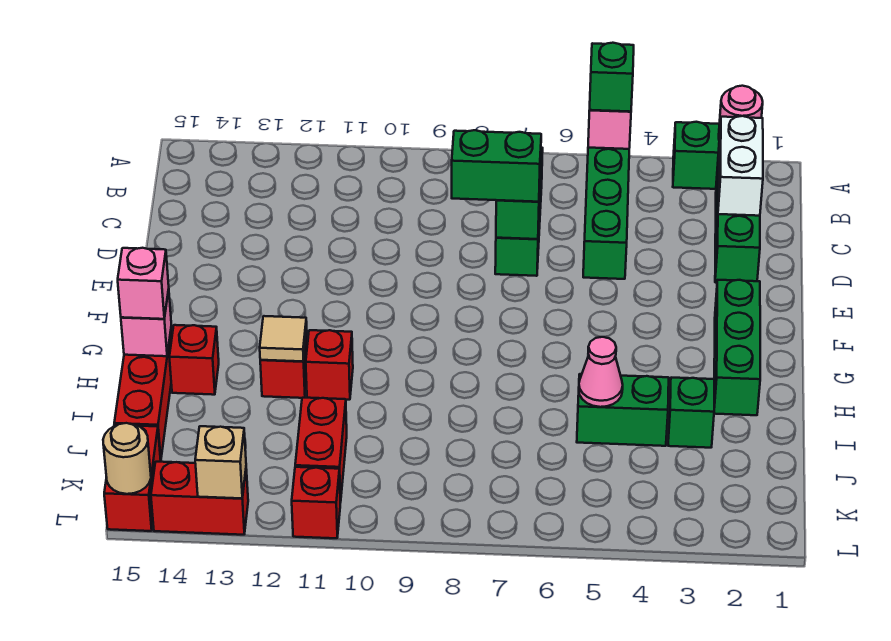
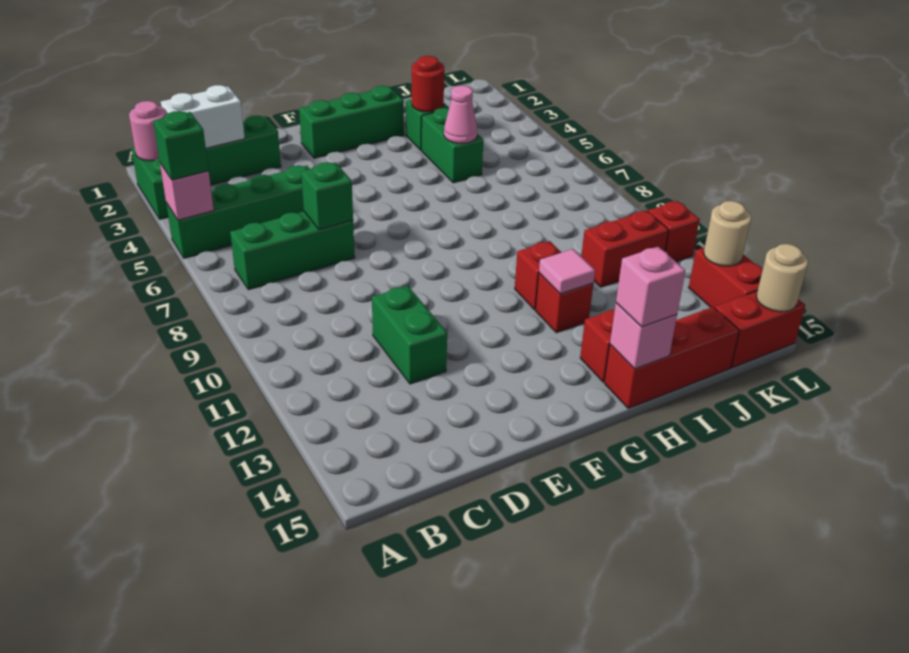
green brick D7:D8 level 3 -> green brick D11:D12 level 1
tan tile H12 level 2 -> pink tile H12 level 2
none -> red round brick I3 level 2
tan brick L13 level 2 -> tan round brick L13 level 2

